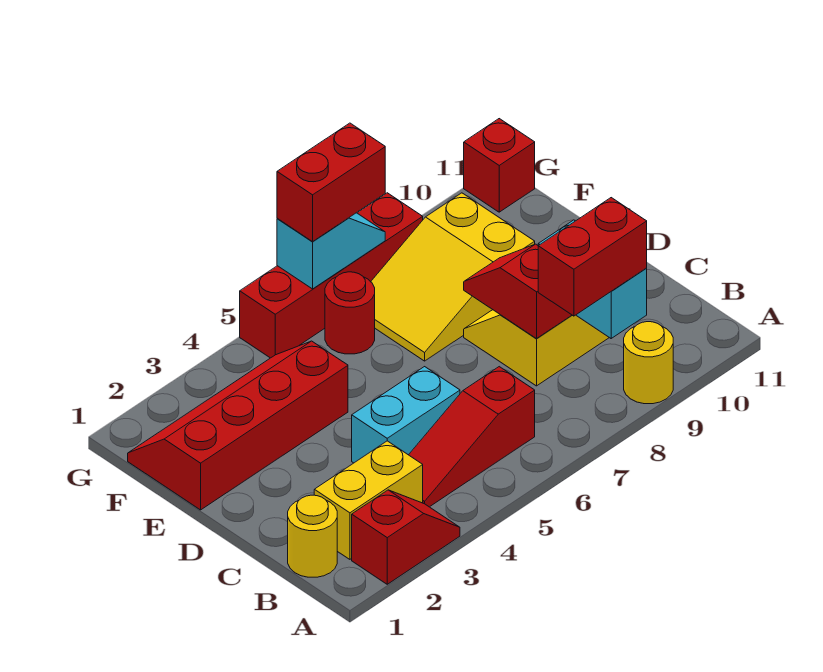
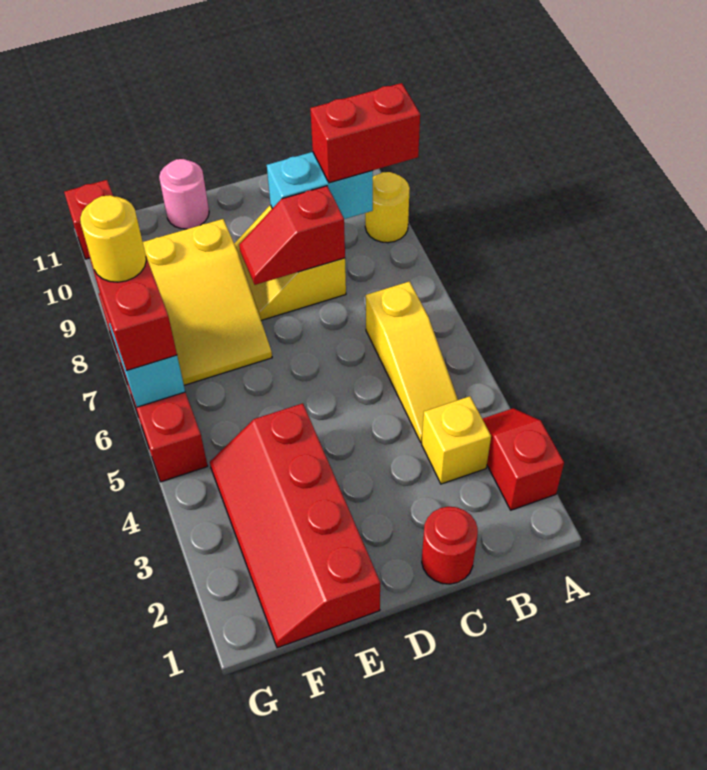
yellow round brick B1 level 1 -> yellow round brick G7 level 4
yellow brick B2:B3 level 1 -> yellow brick B3 level 1
red slope B4:B6 level 1 top 6 -> yellow slope B4:B6 level 1 top 6
red brick B8:B9 level 3 -> red brick A9:B9 level 3
cyan brick C4:C5 level 1 -> none
none -> pink round brick E11 level 1
red round brick F6 level 1 -> red round brick C1 level 1

